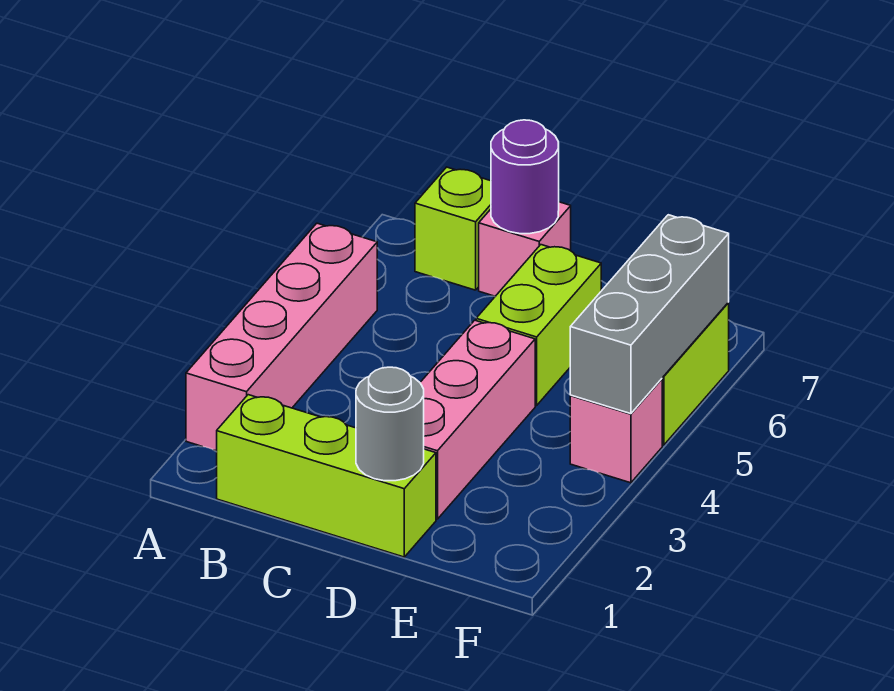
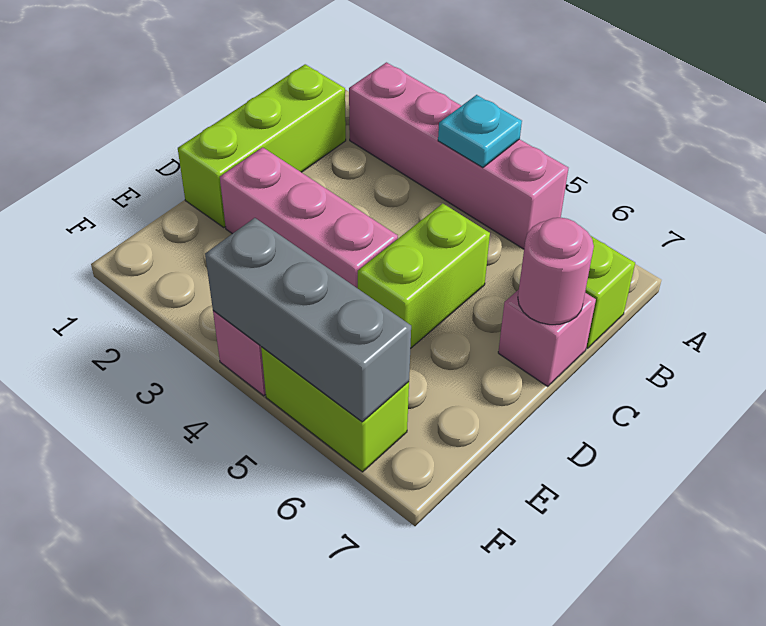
none -> cyan plate A4 level 2
purple round brick C7 level 2 -> pink round brick C7 level 2
grey round brick D1 level 2 -> none
lime brick D5:D6 level 1 -> lime brick C5:D5 level 1

